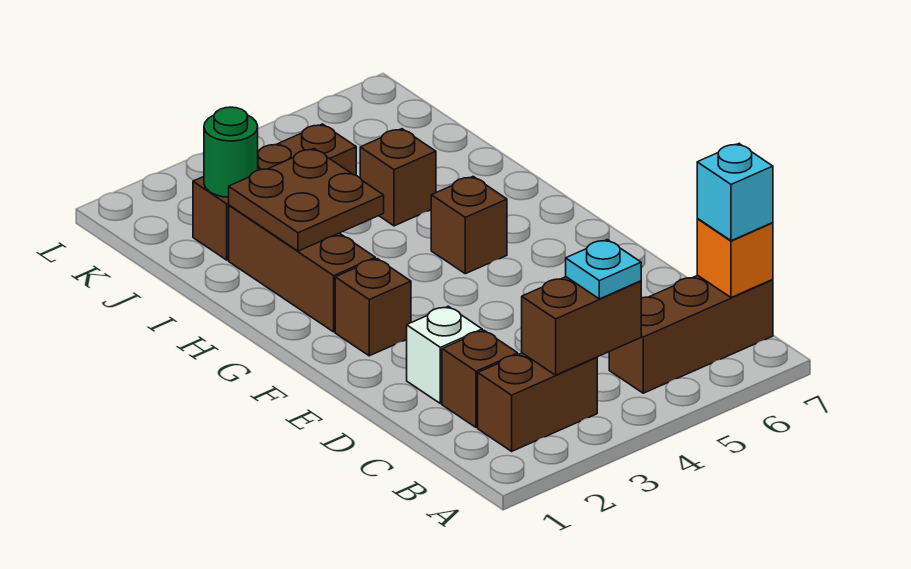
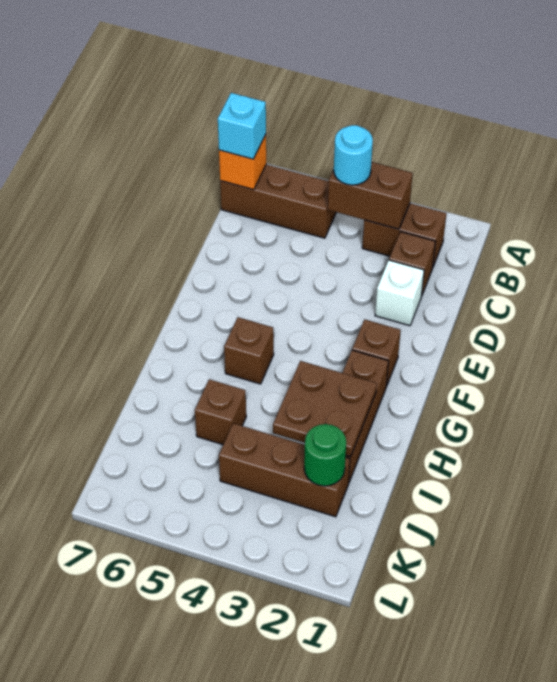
cyan plate B4 level 3 -> cyan round brick B4 level 3

